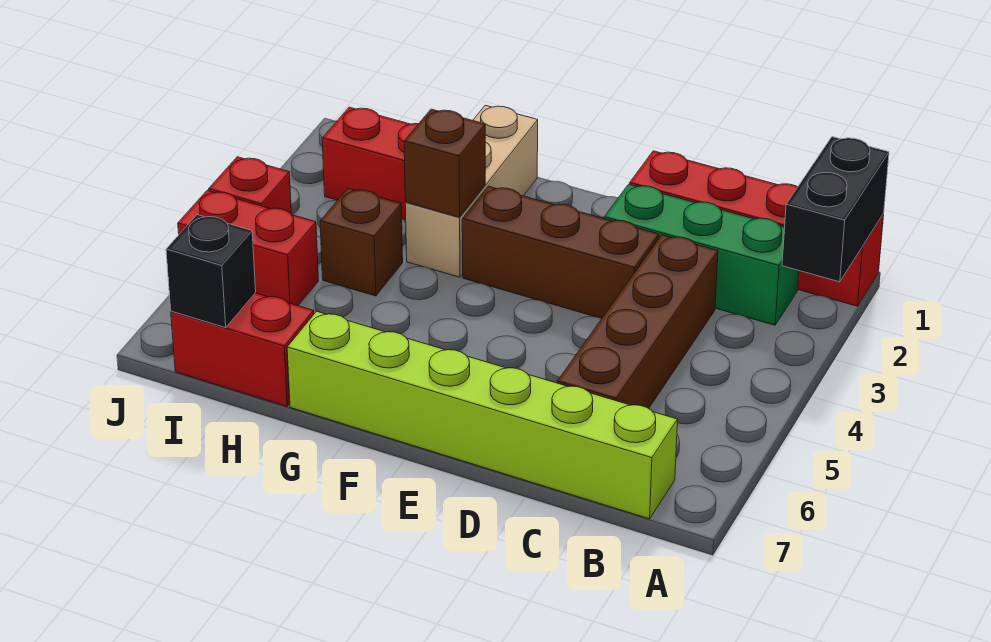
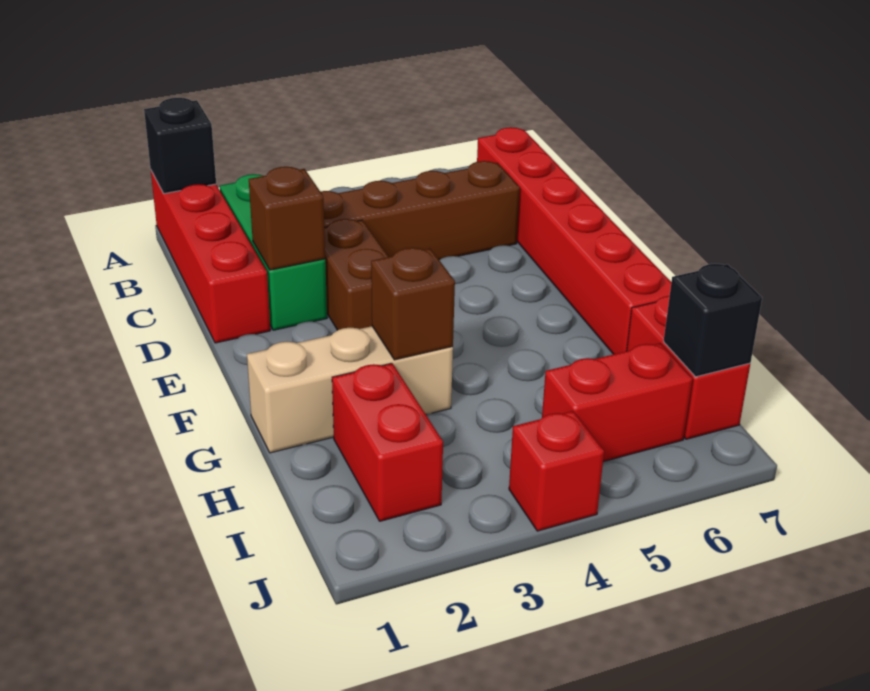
black brick A1:A2 level 2 -> black brick A1 level 2
lime brick B7:G7 level 1 -> red brick B7:G7 level 1
brown brick D3:F3 level 1 -> brown brick D3:E3 level 1
brown brick H4 level 1 -> brown brick D2 level 2
red brick I5:J5 level 1 -> red brick I5:I6 level 1

